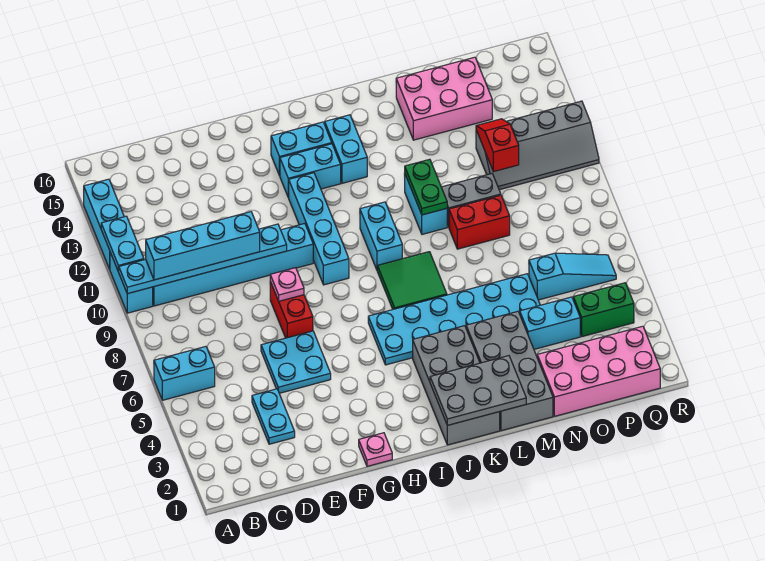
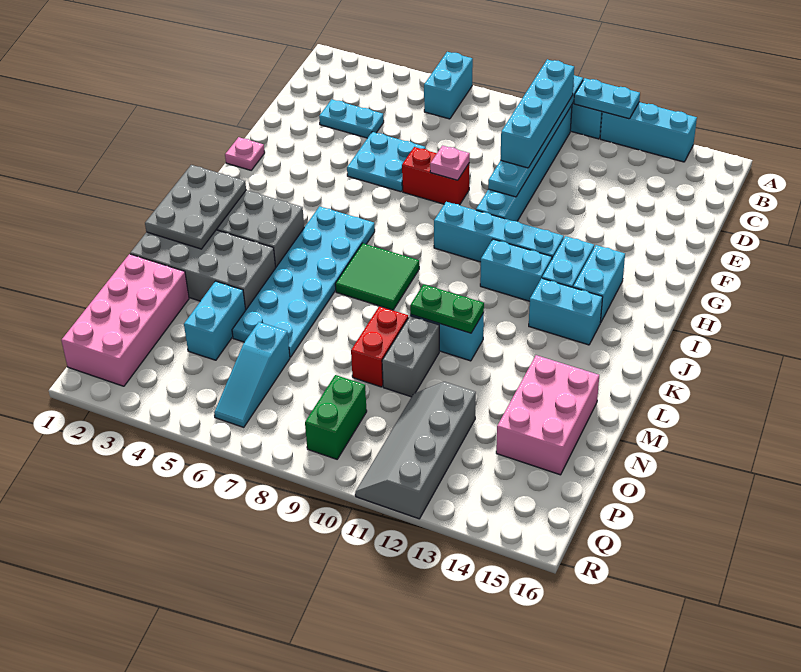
cyan brick J9:J10 level 1 -> cyan brick I11:I12 level 1
red slope O11:O12 level 2 top 11 -> none
green brick P4:Q4 level 1 -> green brick P9:Q9 level 1

